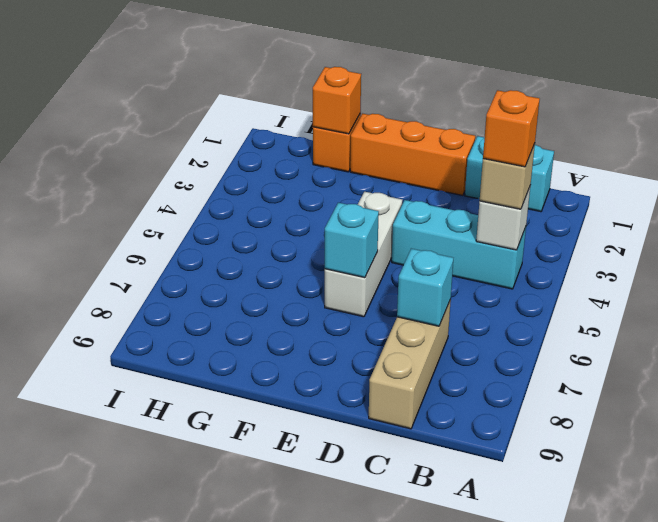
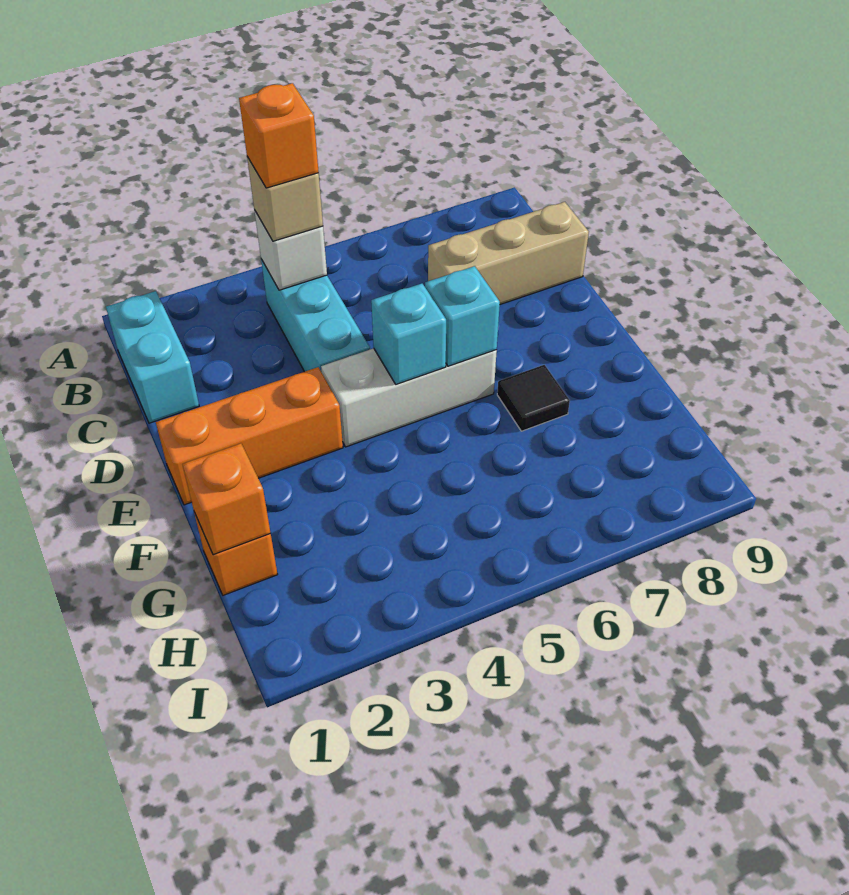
cyan brick C7 level 2 -> cyan brick E5 level 2
orange brick D1:F1 level 1 -> orange brick E1:E3 level 1
none -> black tile F7 level 1

